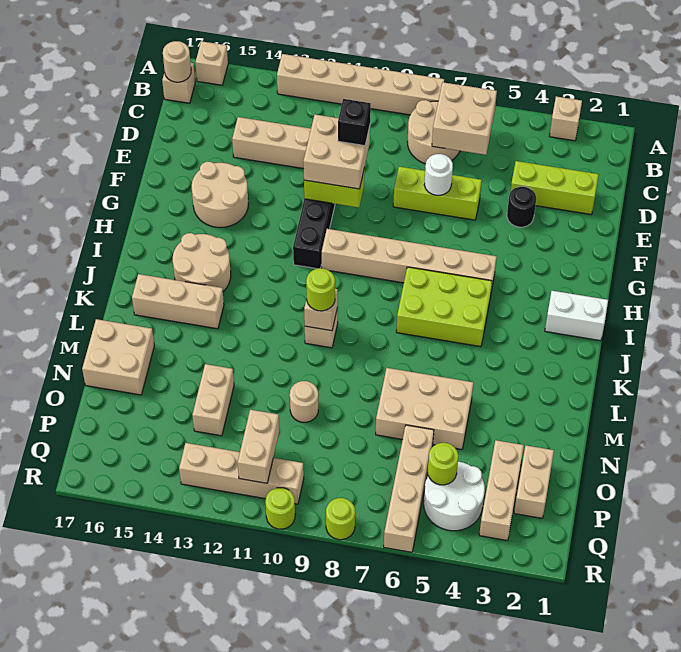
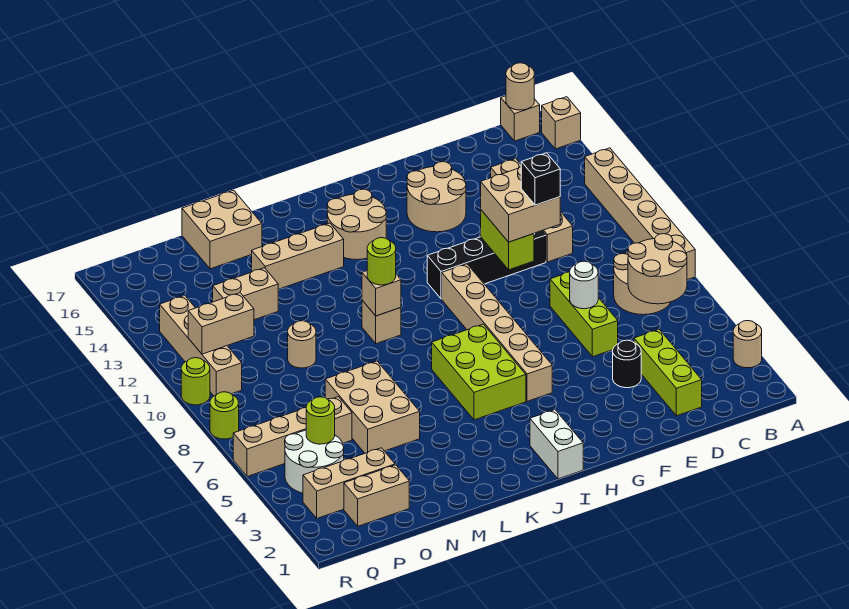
tan brick A3 level 1 -> tan round brick A3 level 1
tan brick B6:C7 level 2 -> tan round brick B6:C7 level 2
tan brick K14:K16 level 1 -> tan brick K14:M14 level 1

